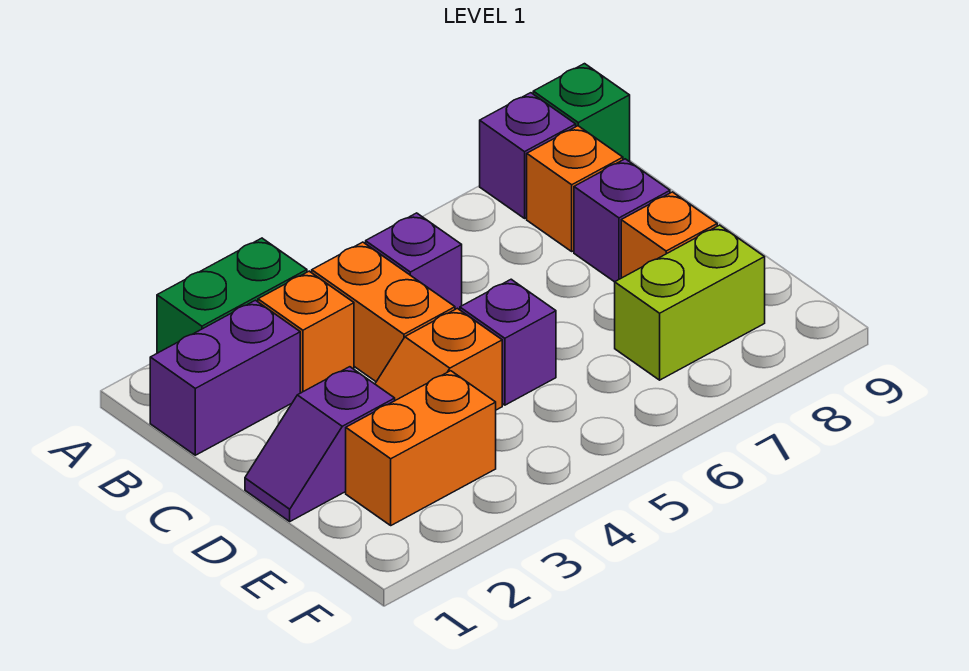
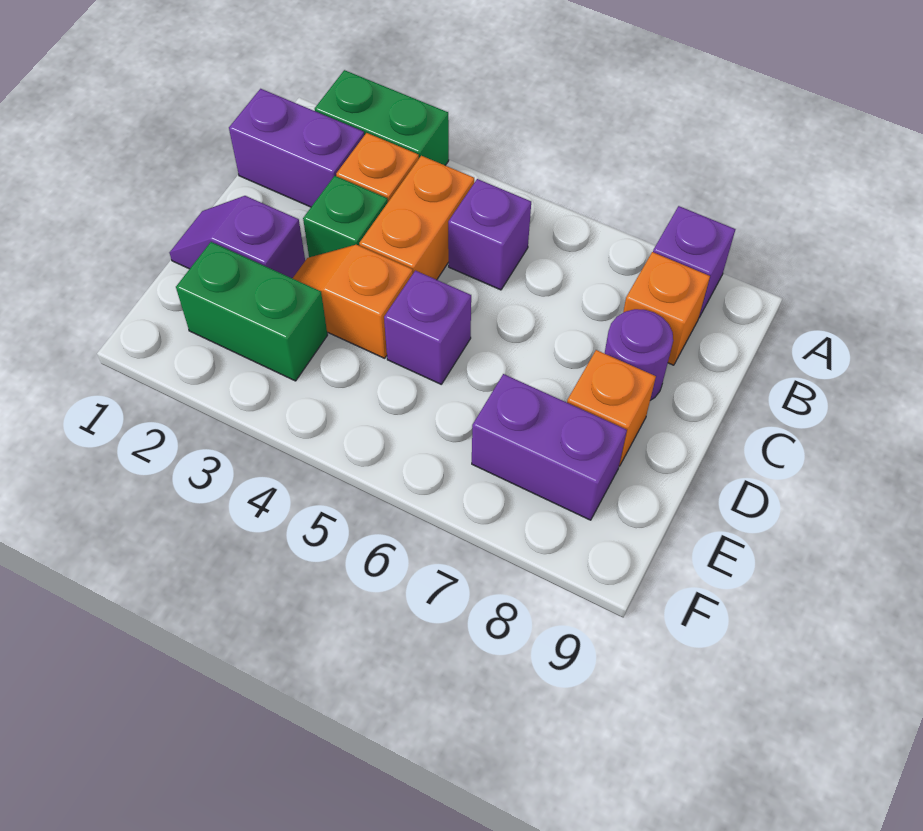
green brick A9 level 1 -> green brick C3 level 1
purple brick C8 level 1 -> purple round brick C8 level 1
orange brick E2:E3 level 1 -> green brick E2:E3 level 1
lime brick E7:E8 level 1 -> purple brick E7:E8 level 1

